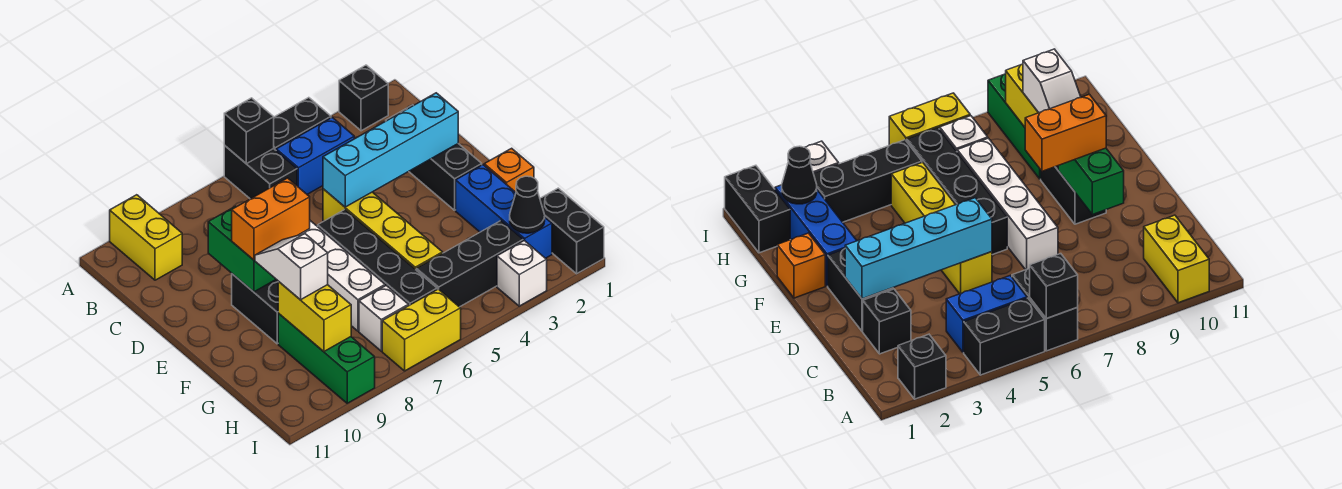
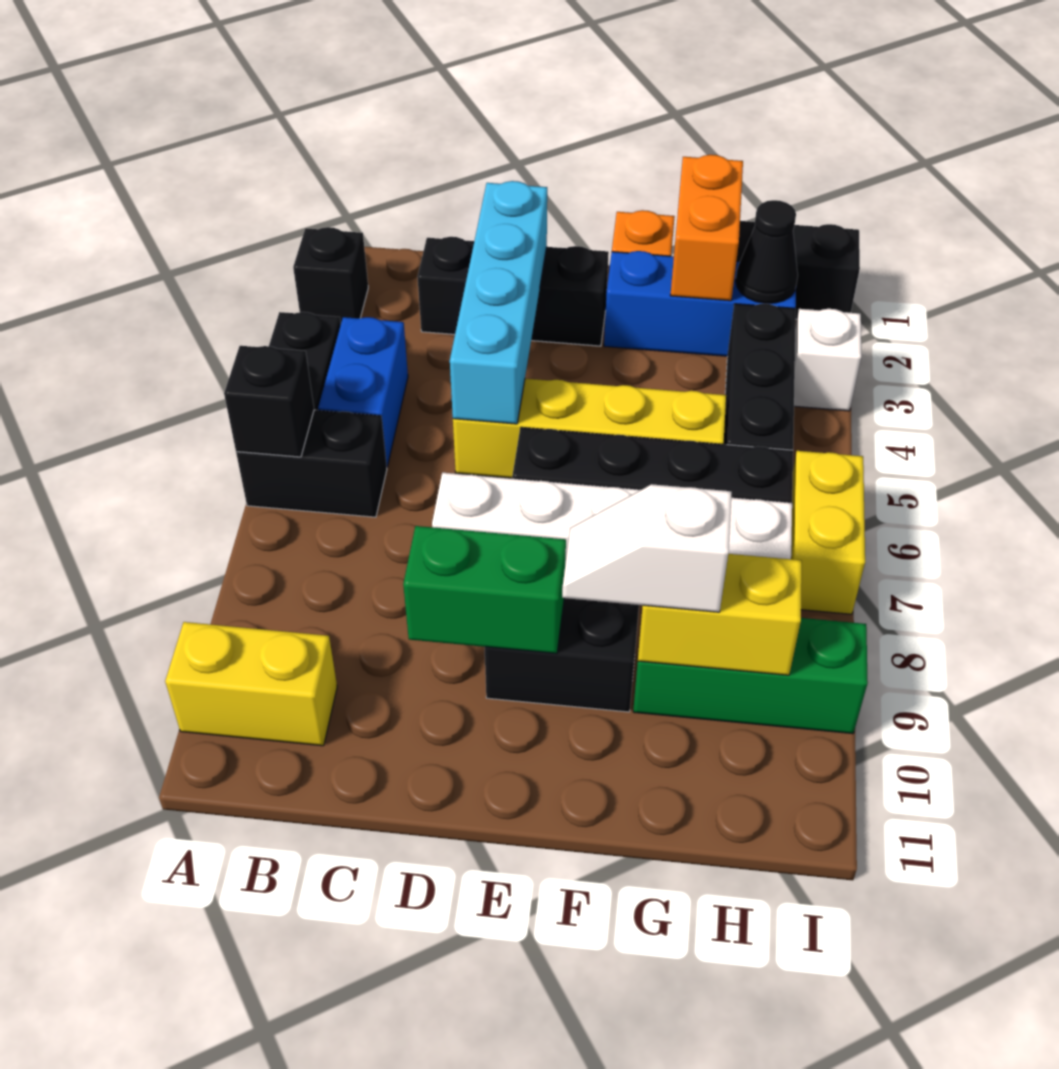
orange brick E8:E9 level 3 -> orange brick G1:G2 level 2

